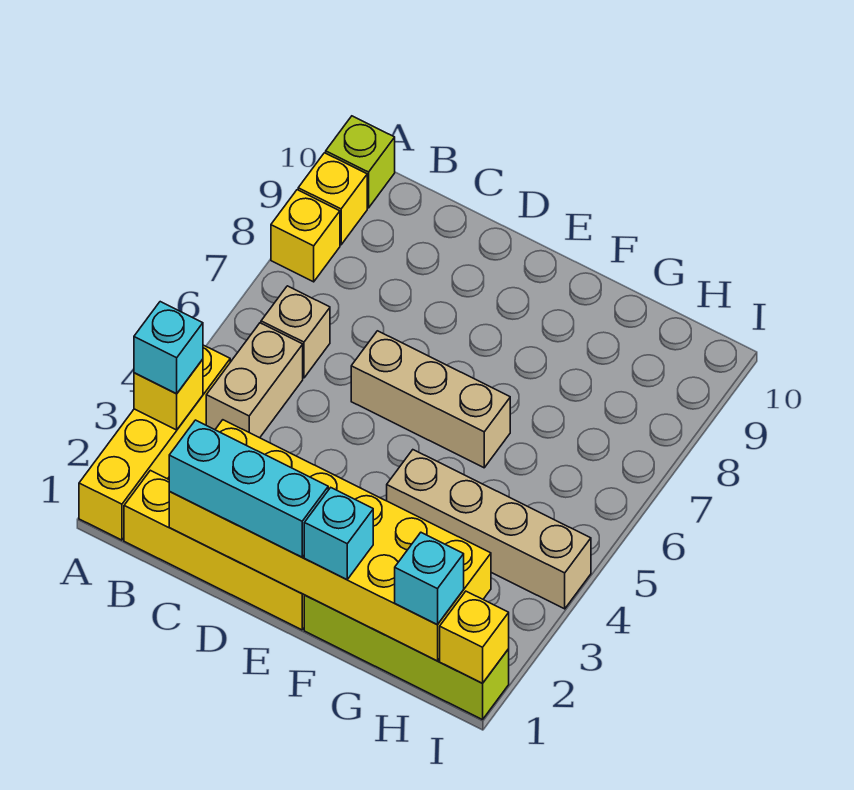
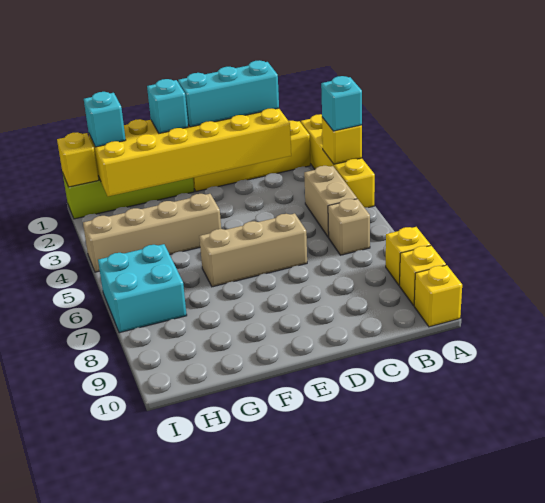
lime brick A10 level 1 -> yellow brick A10 level 1
none -> cyan brick H6:I7 level 1

